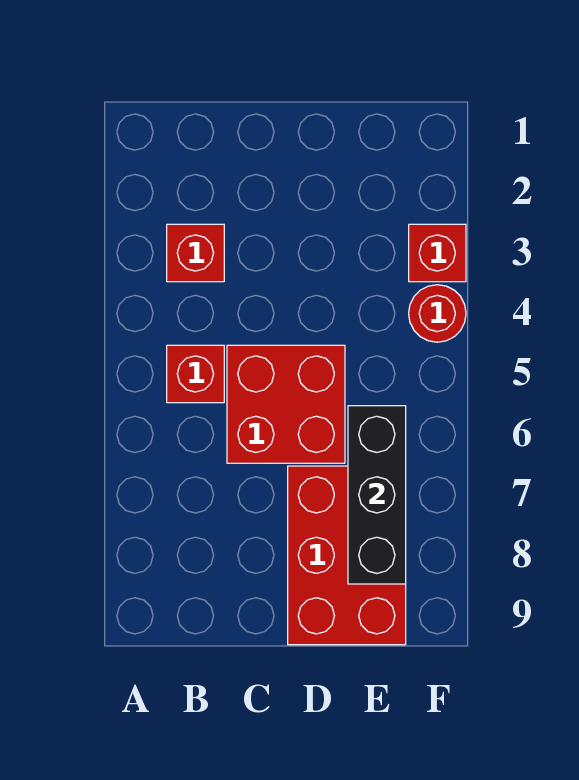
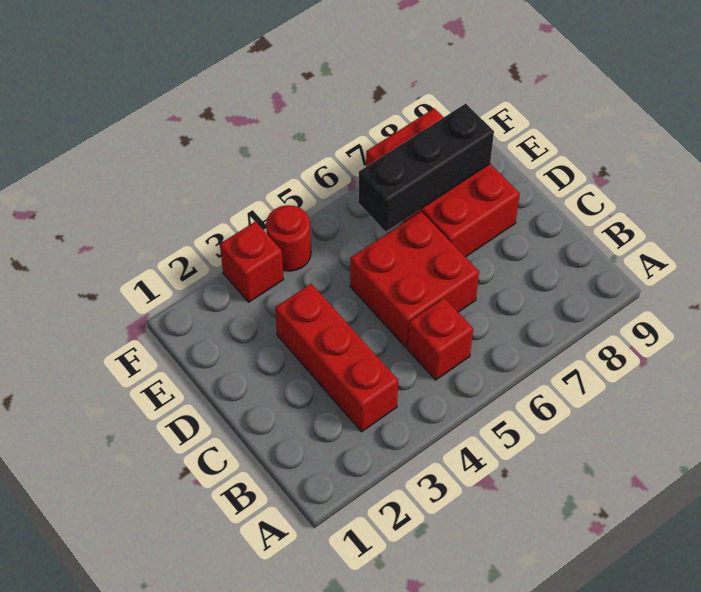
red brick B3 level 1 -> red brick B3:D3 level 1
red brick D7:E9 level 1 -> red brick D7:F8 level 1

